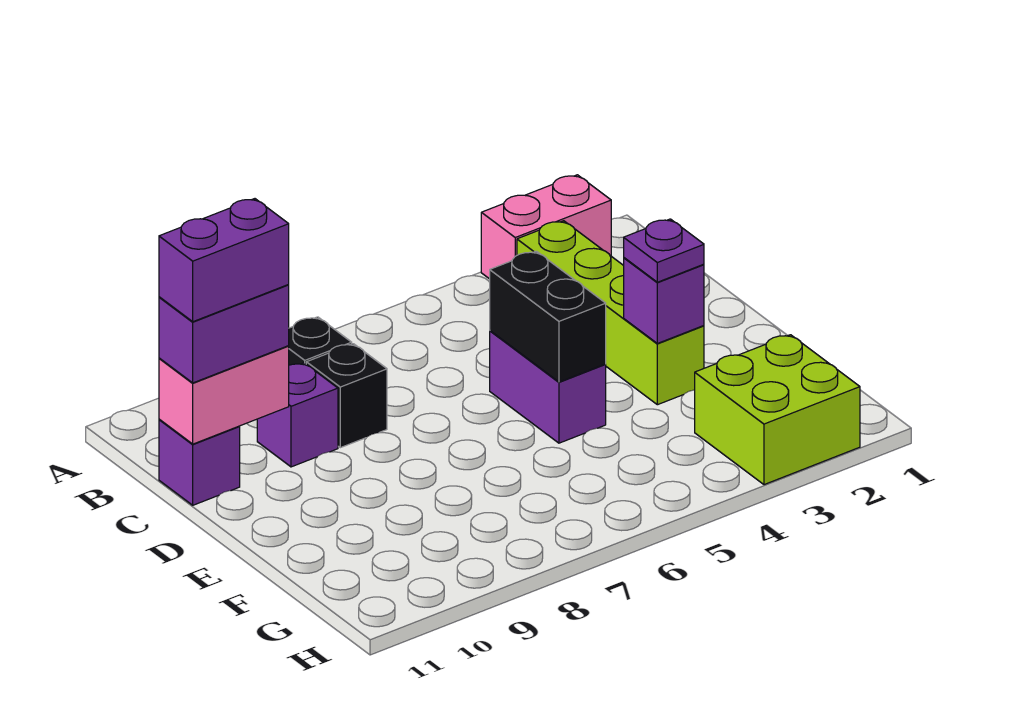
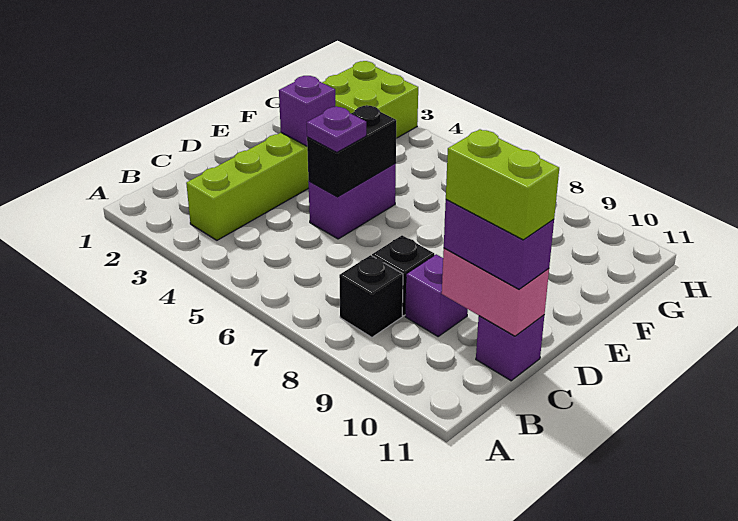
pink brick A2:A3 level 1 -> none
purple brick C10:C11 level 4 -> lime brick C10:C11 level 4
purple plate E3 level 3 -> purple plate D5 level 3

